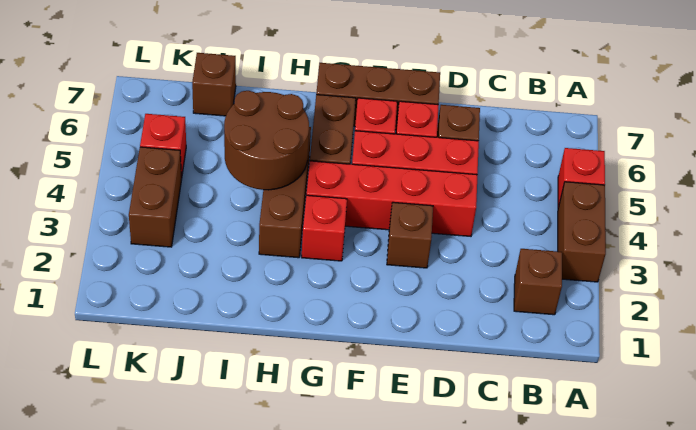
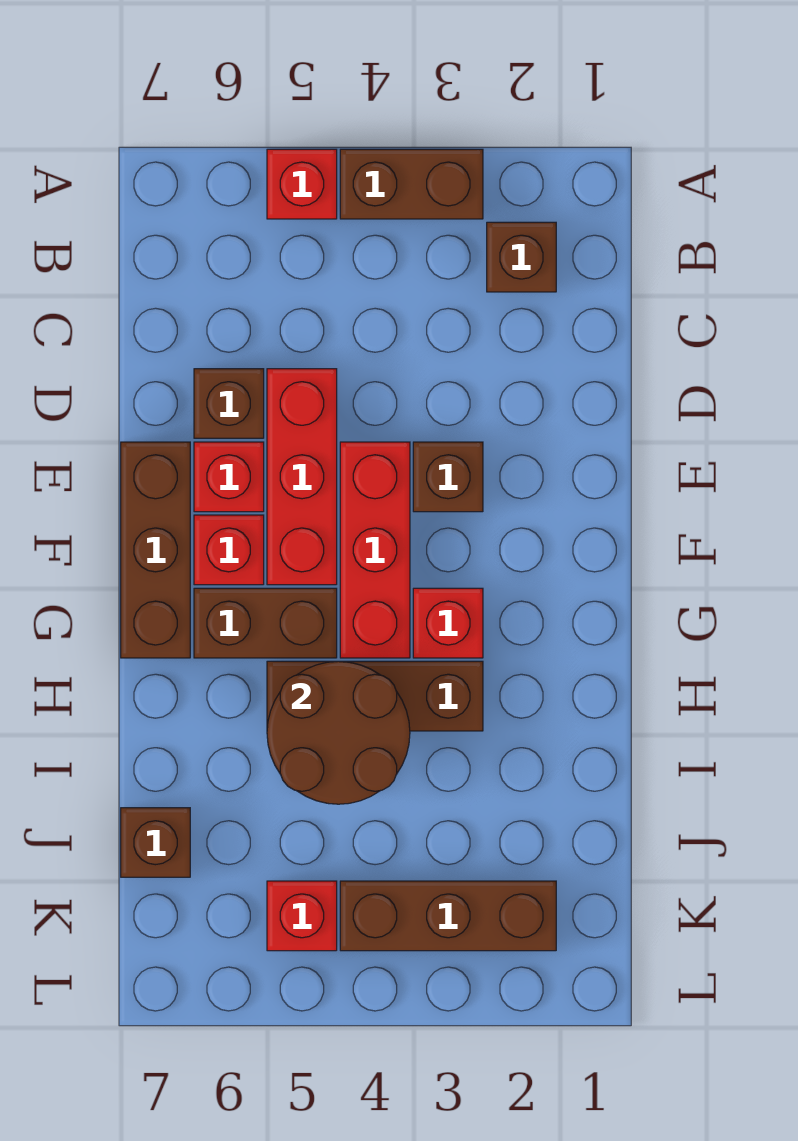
red brick D4:G4 level 1 -> red brick E4:G4 level 1
brown brick K3:K4 level 1 -> brown brick K2:K4 level 1

